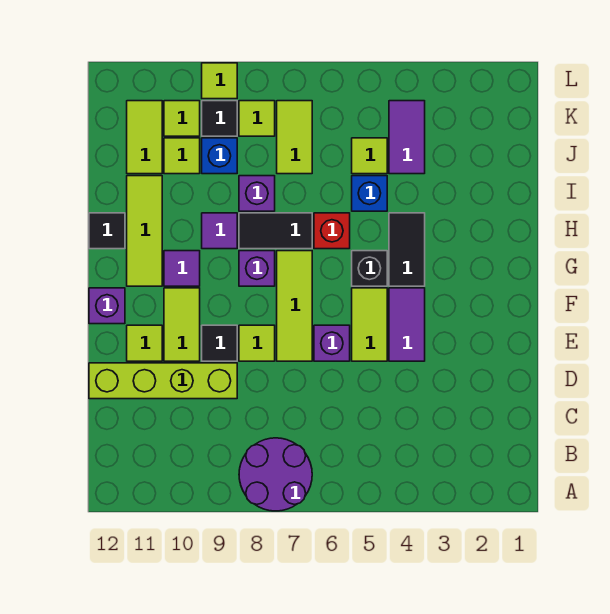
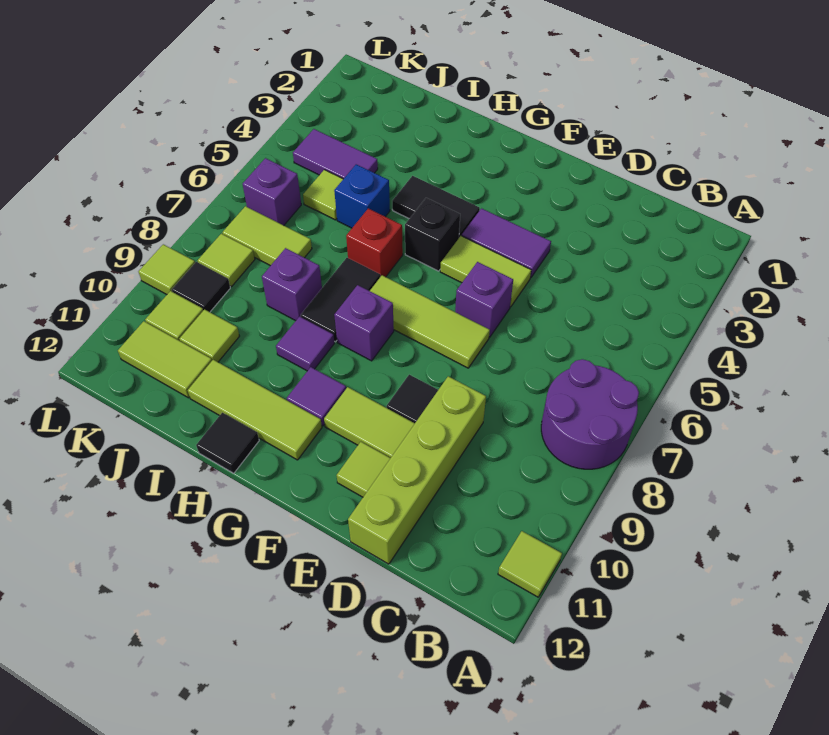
lime tile E8 level 1 -> lime tile A11 level 1
purple brick F12 level 1 -> purple brick K6 level 1
blue brick J9 level 1 -> none

